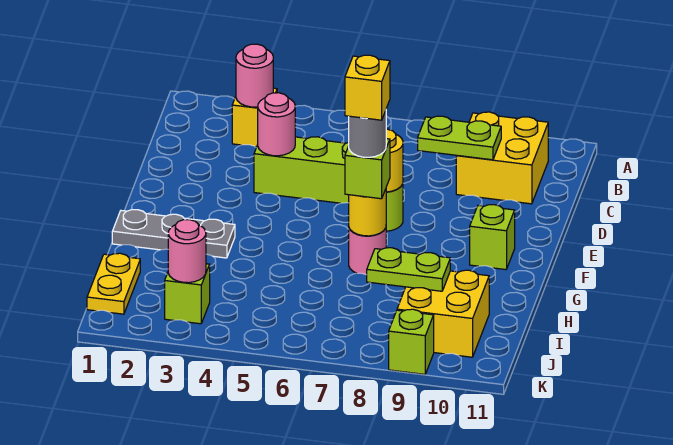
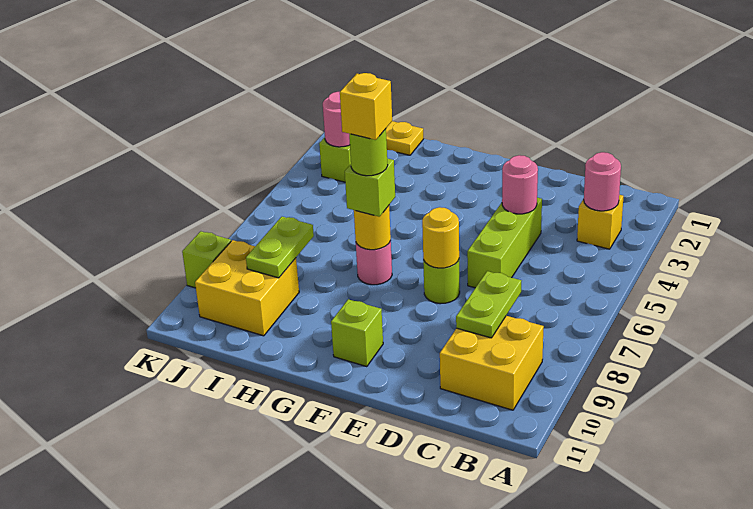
grey plate G1:G3 level 1 -> none
grey round brick G7 level 4 -> lime round brick G7 level 4

